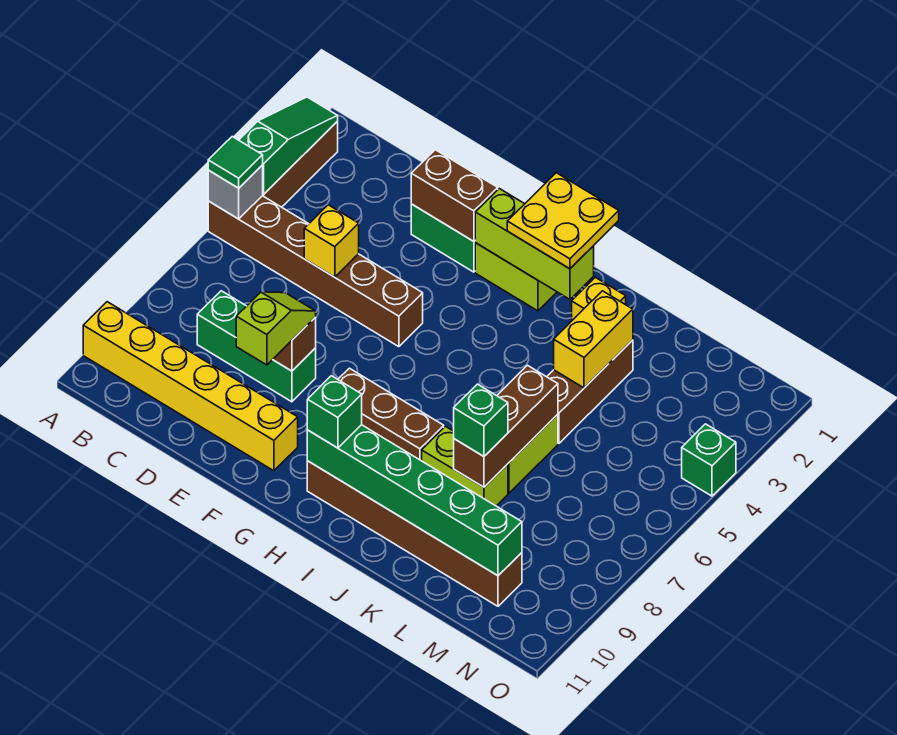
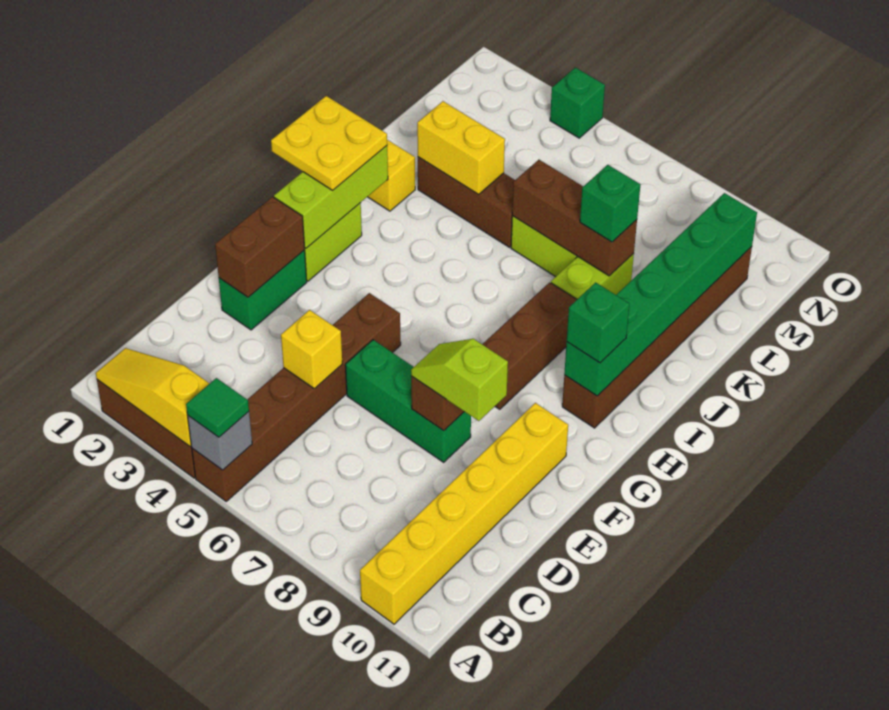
green slope A2:A4 level 2 top 4 -> yellow slope A2:A4 level 2 top 4
green brick C8:E8 level 1 -> green brick E6:E8 level 1

